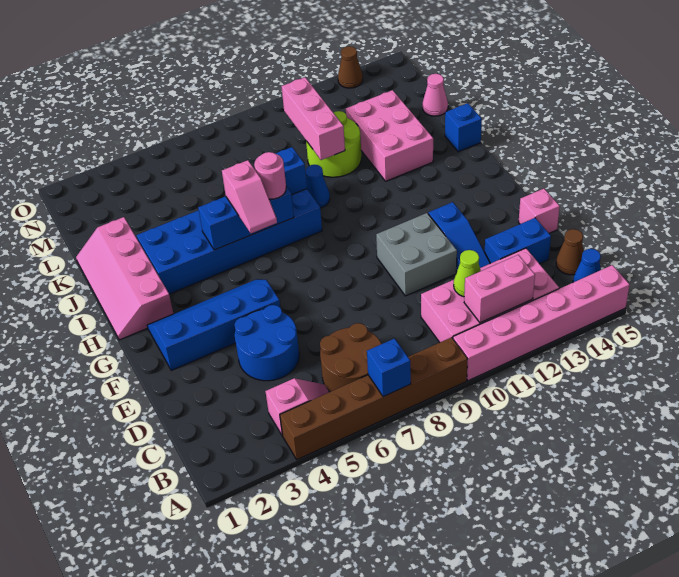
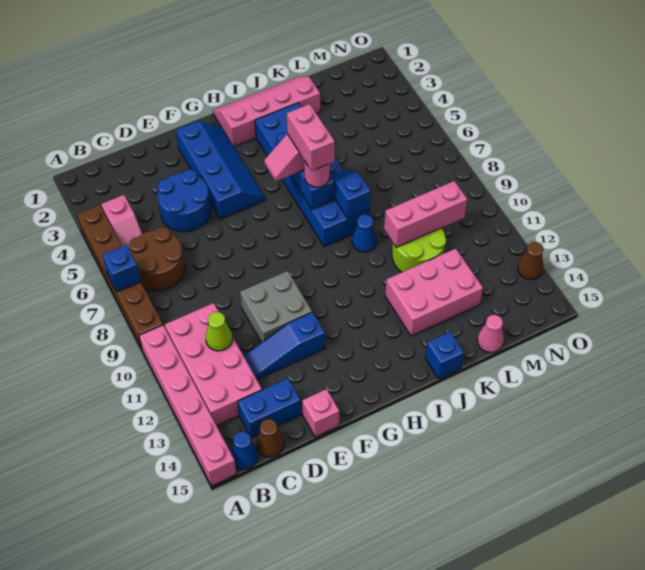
pink brick B11:B12 level 2 -> pink brick I6:I7 level 4
blue brick D13:D14 level 1 -> blue brick C14:D14 level 1

